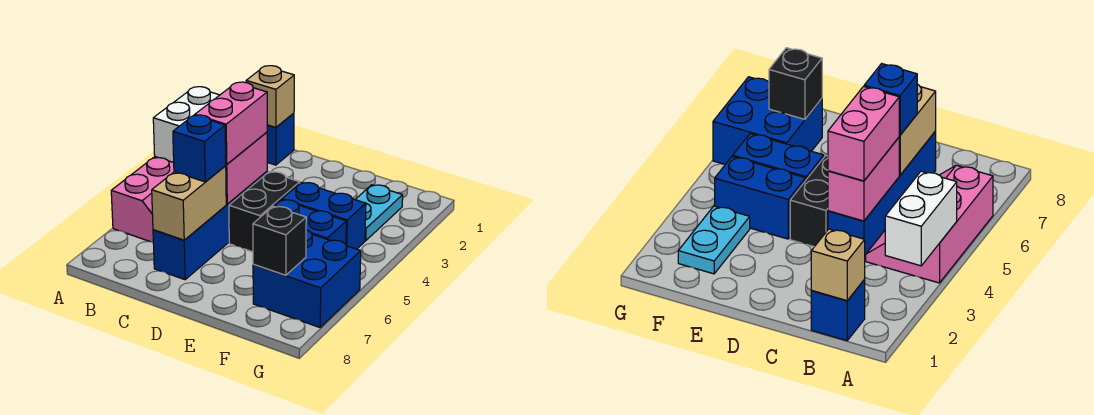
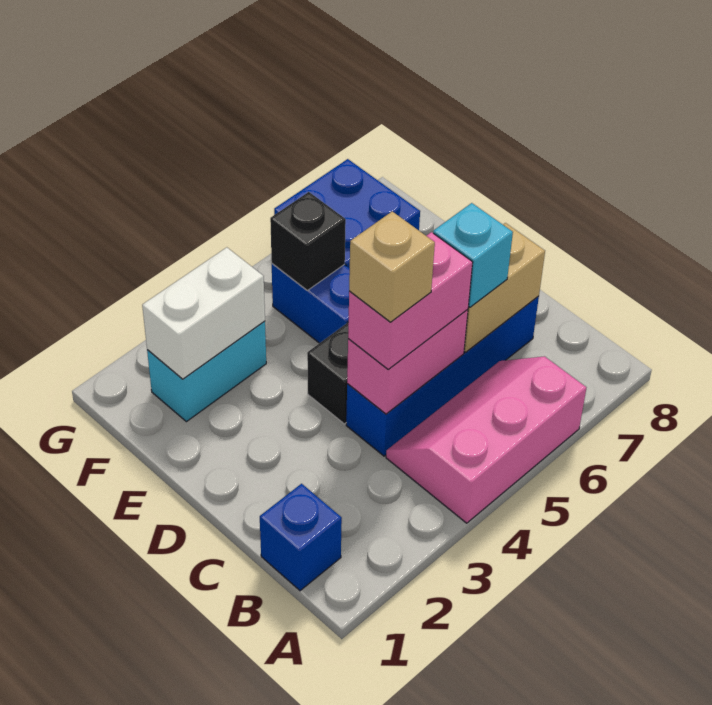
white brick A3:A4 level 2 -> white brick F2:F3 level 2
tan brick B1 level 2 -> tan brick C4 level 4
blue brick C6 level 3 -> cyan brick C6 level 3
blue brick E4:F4 level 1 -> none
cyan plate F2:F3 level 1 -> cyan brick F2:F3 level 1
black brick F7 level 2 -> black brick F5 level 2

